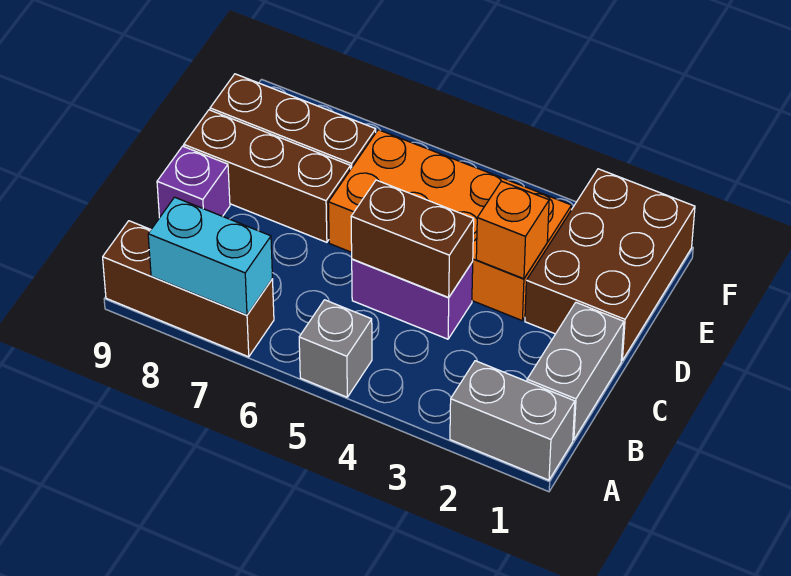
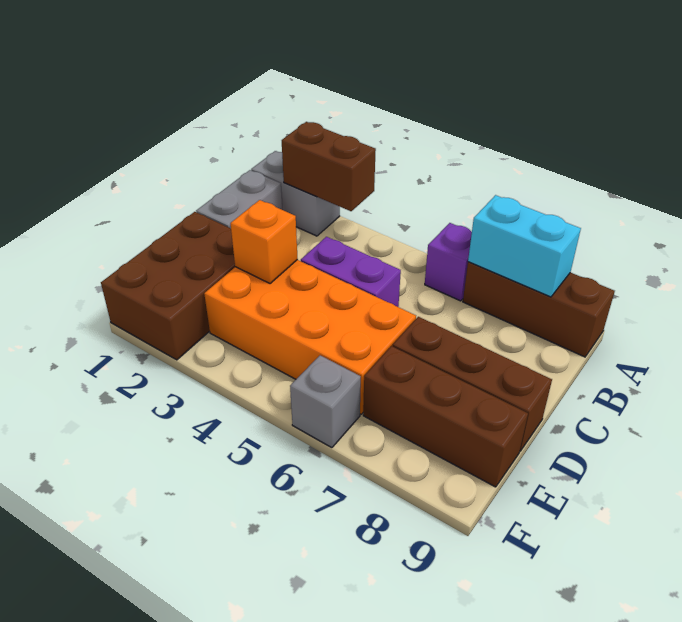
grey brick A5 level 1 -> grey brick F6 level 1
brown brick C4:C5 level 2 -> brown brick A2:A3 level 2
purple brick C9 level 1 -> purple brick A6 level 1

